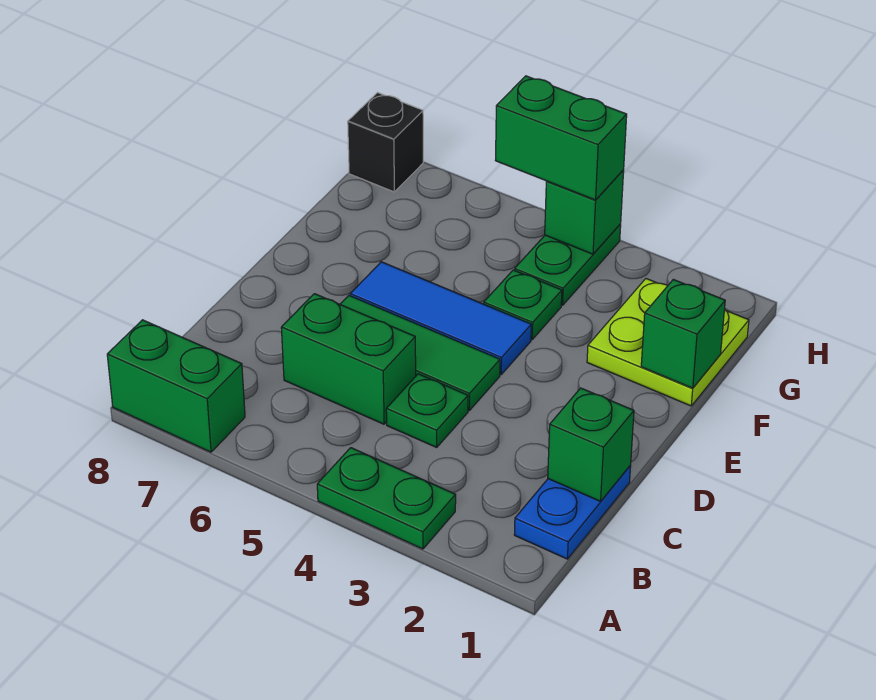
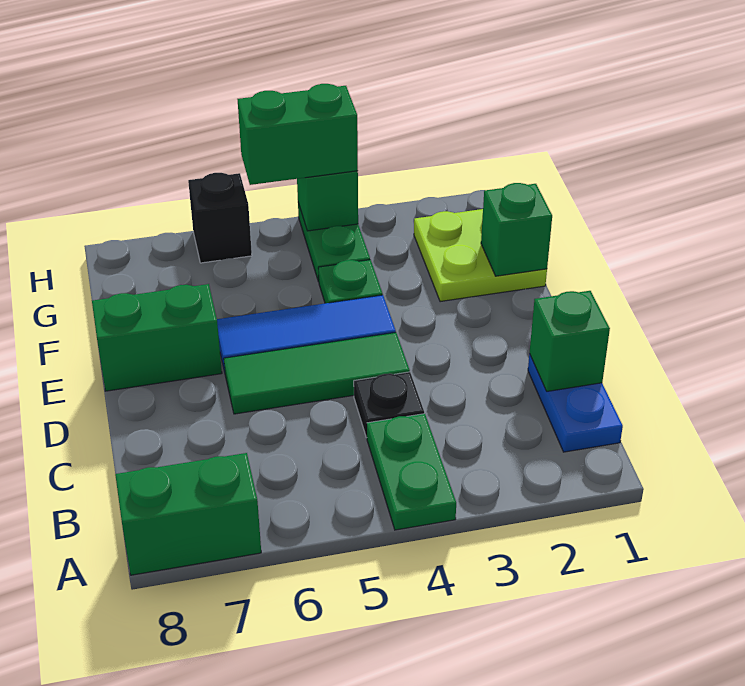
green plate A3:A4 level 1 -> green plate A4:B4 level 1
green plate C4 level 1 -> black plate C4 level 1
green brick C5:C6 level 1 -> green brick E7:E8 level 1
black brick H8 level 1 -> black brick H6 level 1

